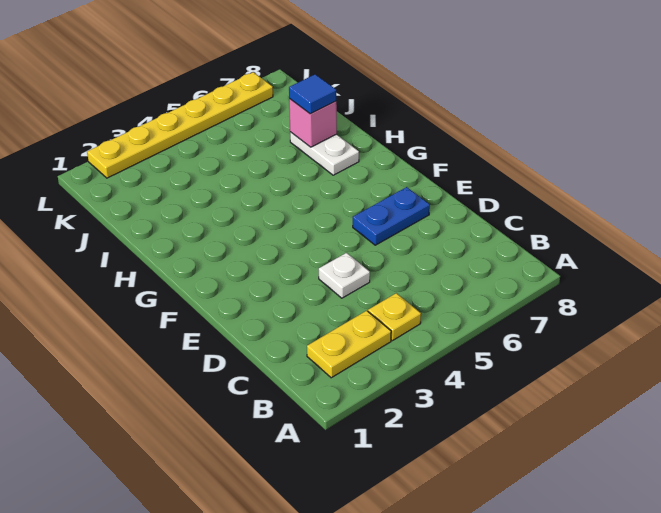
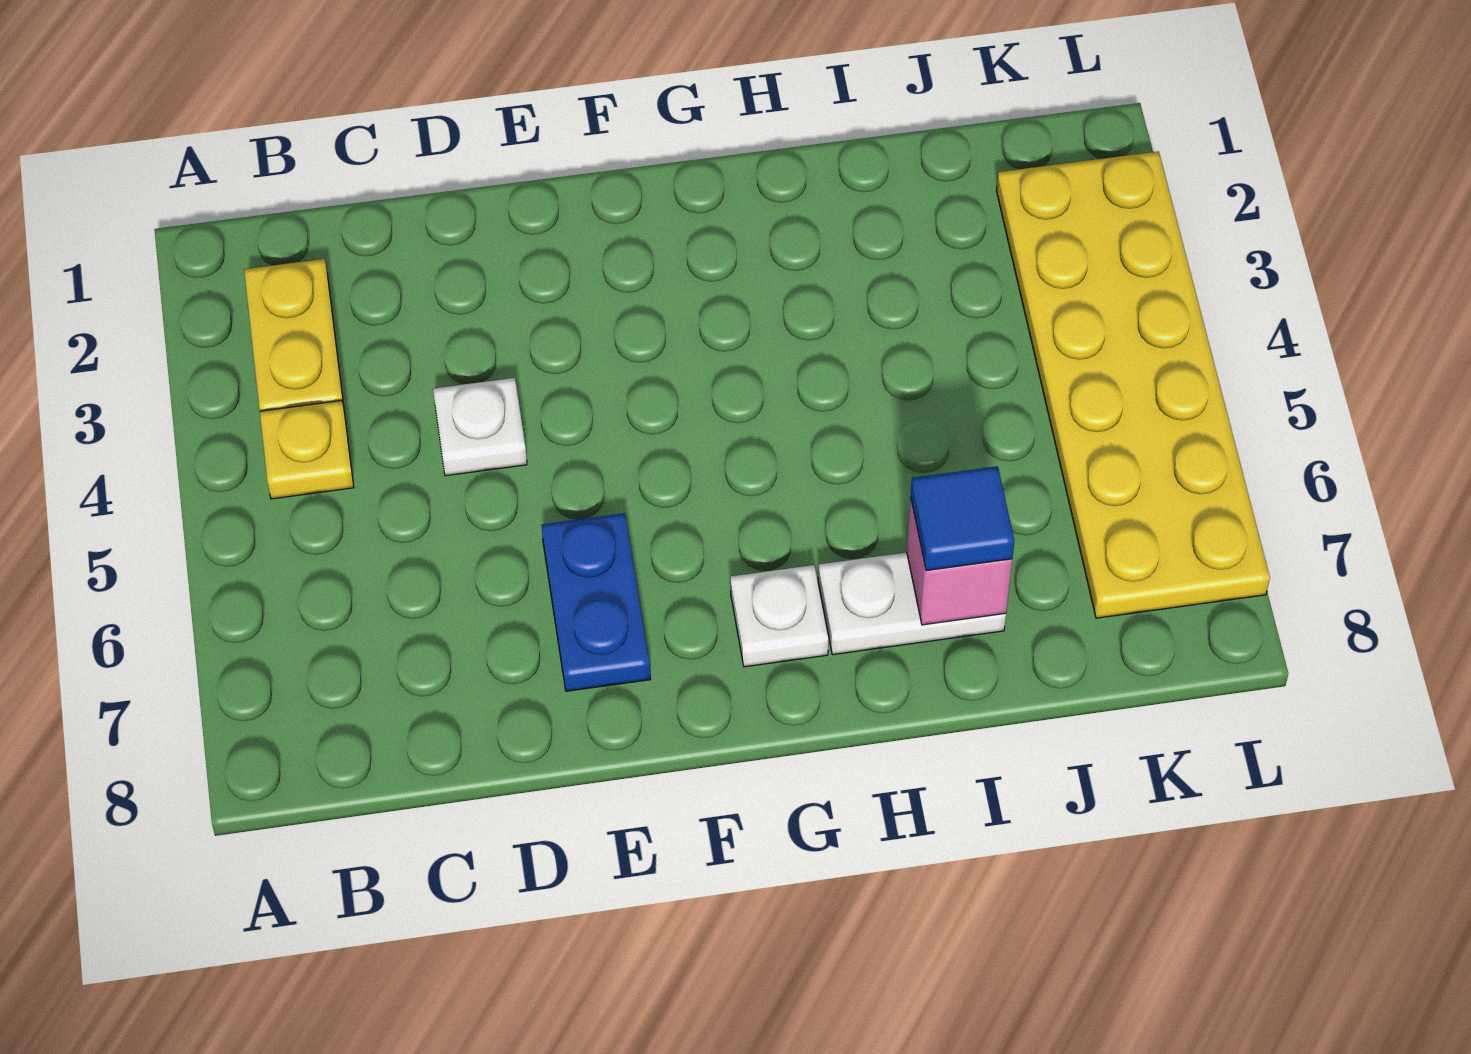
none -> white plate G7 level 1
yellow plate L2:L7 level 1 -> yellow plate K2:L7 level 1

